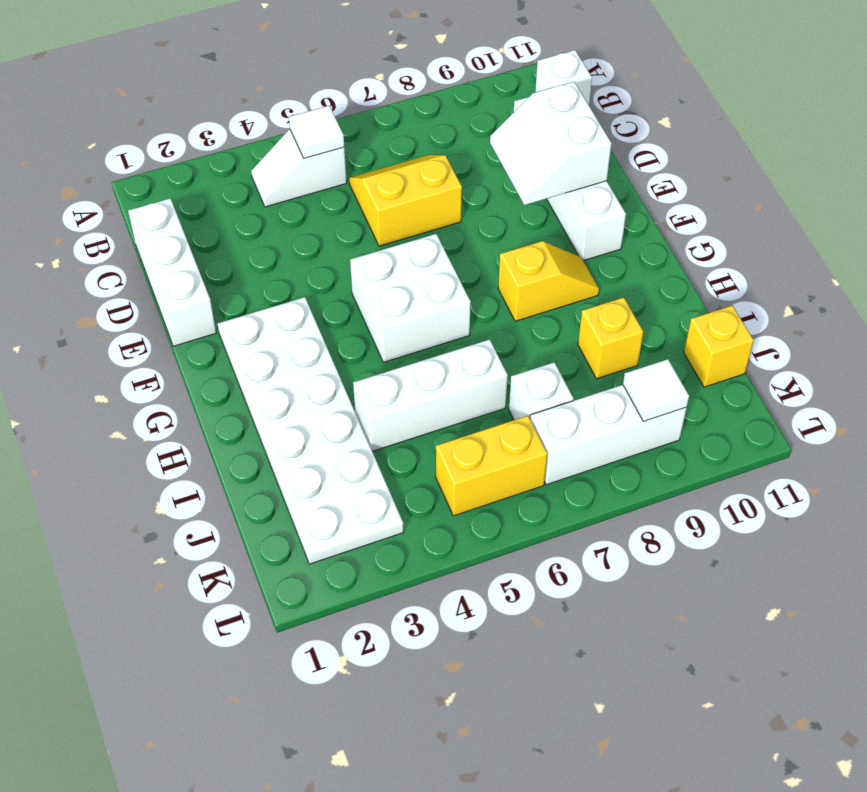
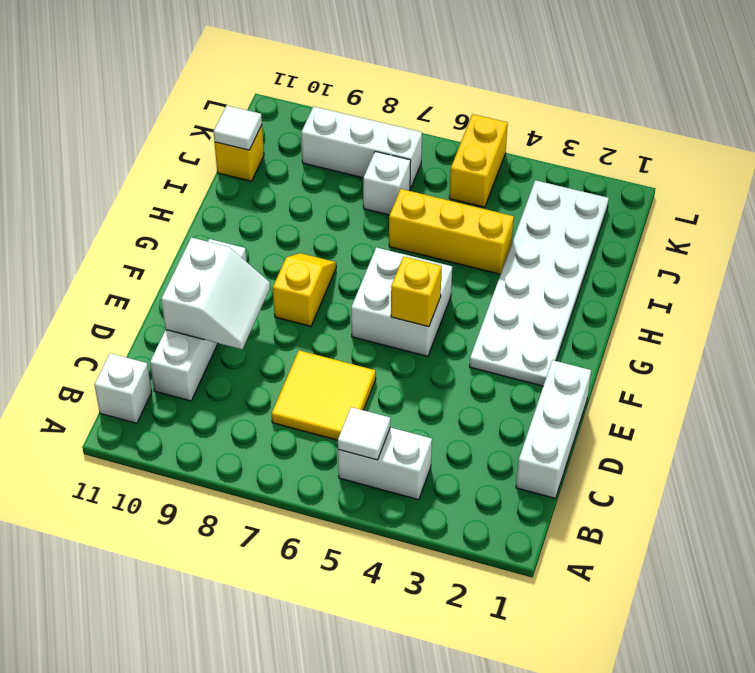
white slope B4:B5 level 1 top 5 -> white brick B4:B5 level 1
yellow slope C6:D7 level 1 top D -> yellow tile C6:D7 level 1
yellow slope G8:G9 level 1 top 8 -> yellow slope F8:G8 level 1 top F
white brick I4:I6 level 1 -> yellow brick I4:I6 level 1
yellow brick I9 level 1 -> yellow brick F5 level 2
yellow brick K5:K6 level 1 -> yellow brick K5:L5 level 1
white tile K9 level 2 -> white tile J11 level 2

